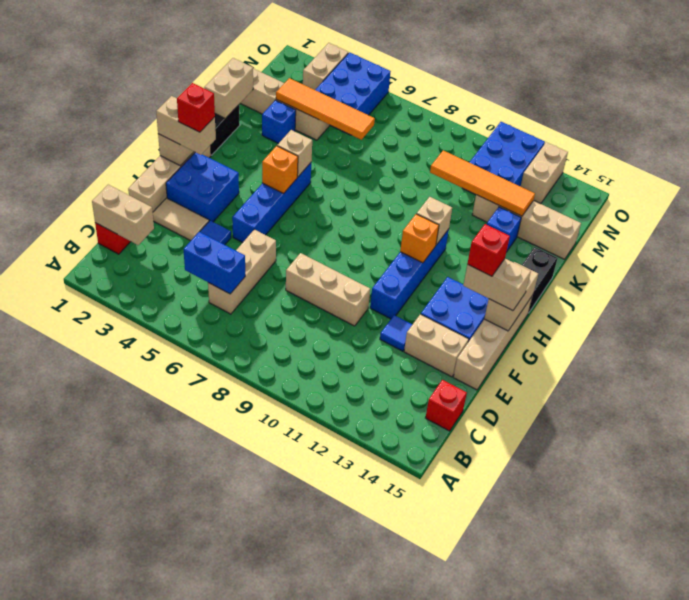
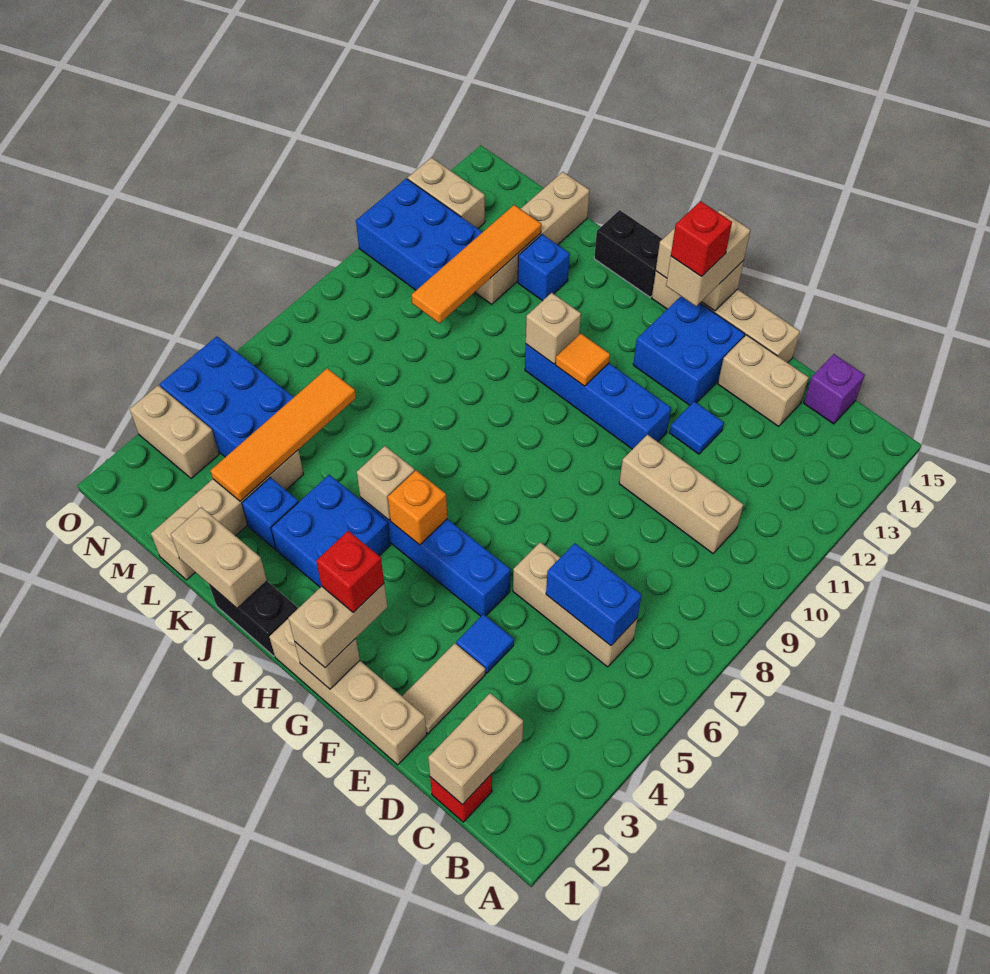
blue brick C5:C6 level 2 -> blue brick C6:D6 level 2
red brick C15 level 1 -> purple brick C15 level 1
tan brick E8:E10 level 1 -> tan brick C10:E10 level 1
tan brick E13:E14 level 1 -> tan brick D14:E14 level 1
blue brick F2:G3 level 1 -> blue brick I3:J4 level 1
orange brick H11 level 2 -> orange tile H11 level 2

